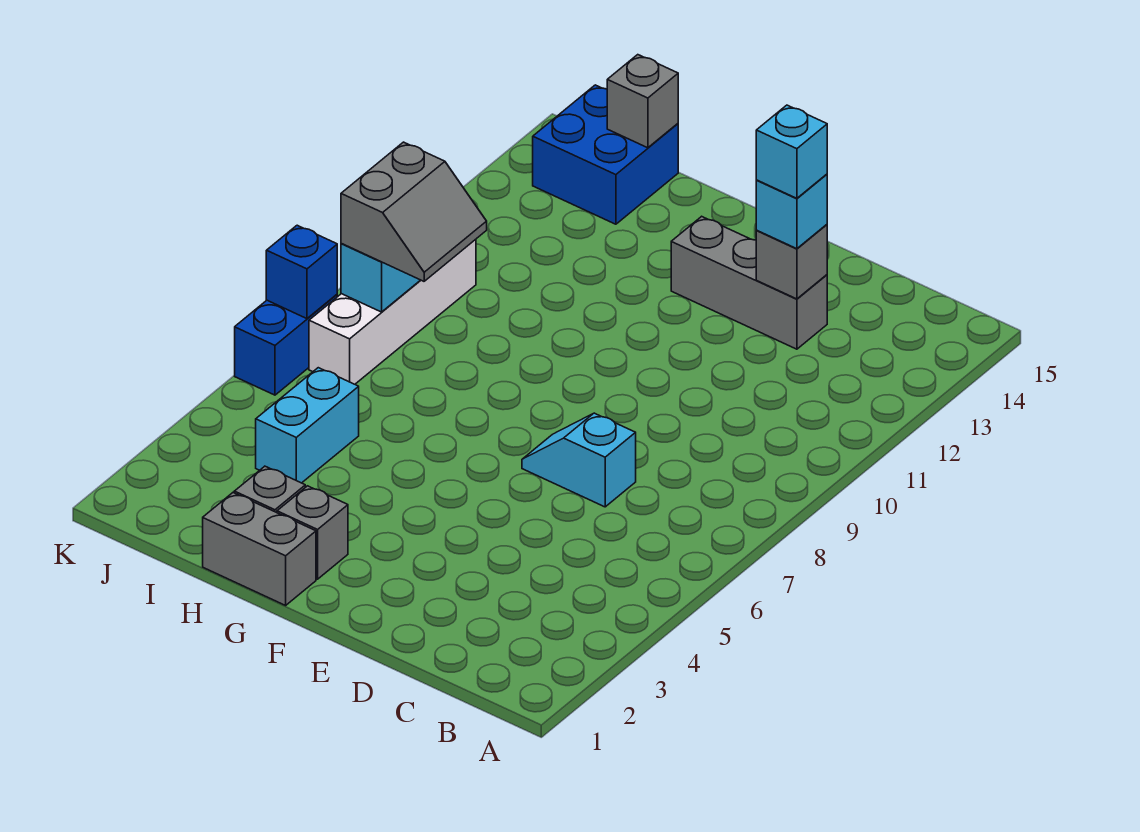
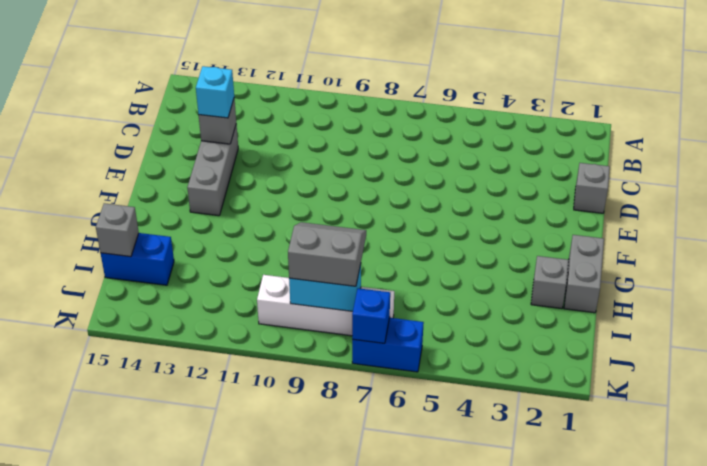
cyan slope D7:E7 level 1 top D -> none
cyan brick D13 level 4 -> none
grey brick G2 level 1 -> grey brick D1 level 1
cyan brick I4:I5 level 1 -> none
blue brick I14:J15 level 1 -> blue brick I14:I15 level 1

